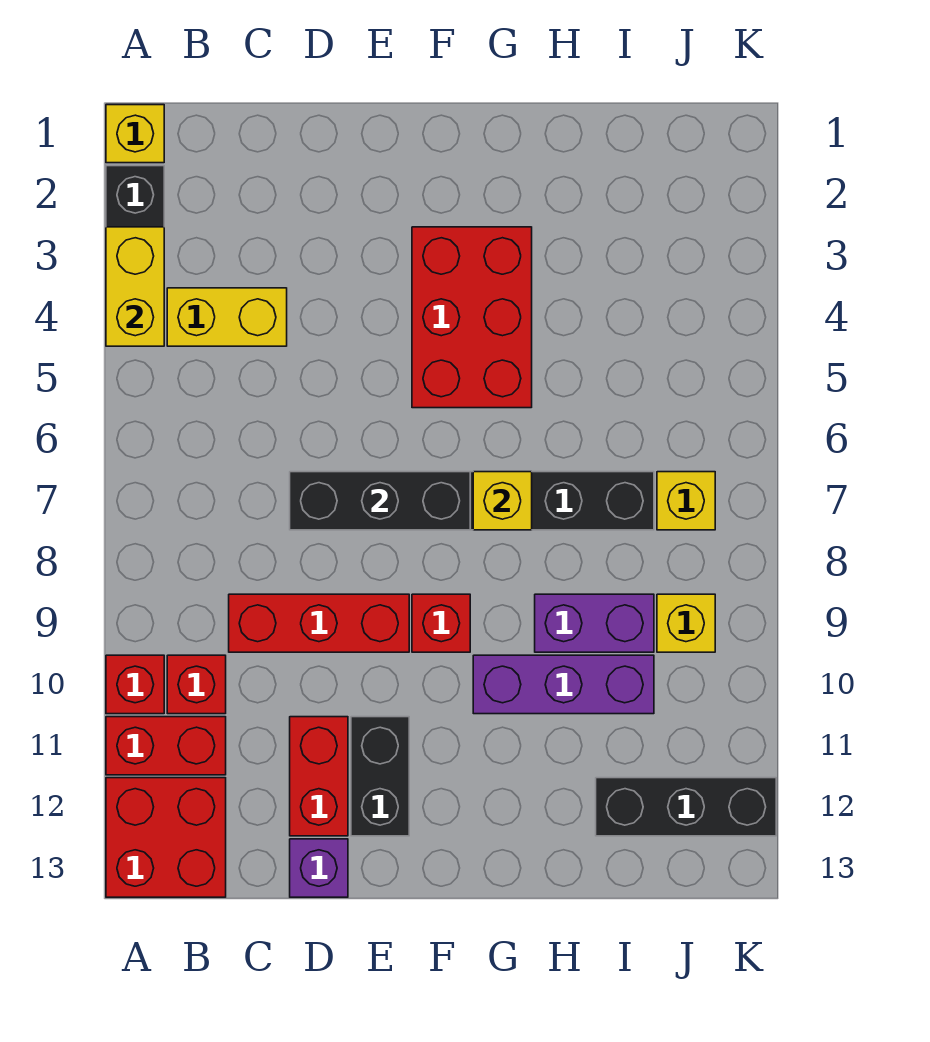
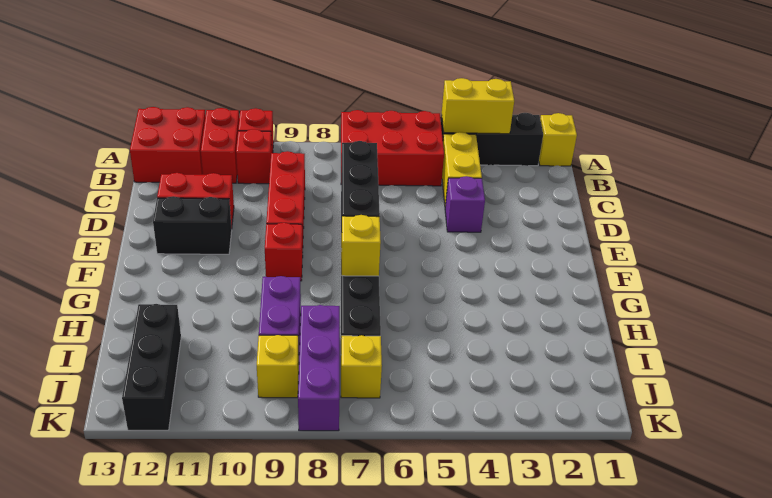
purple brick D13 level 1 -> purple brick D4 level 1
red brick F3:G5 level 1 -> red brick A5:B7 level 1
purple brick G10:I10 level 1 -> purple brick I8:K8 level 1

